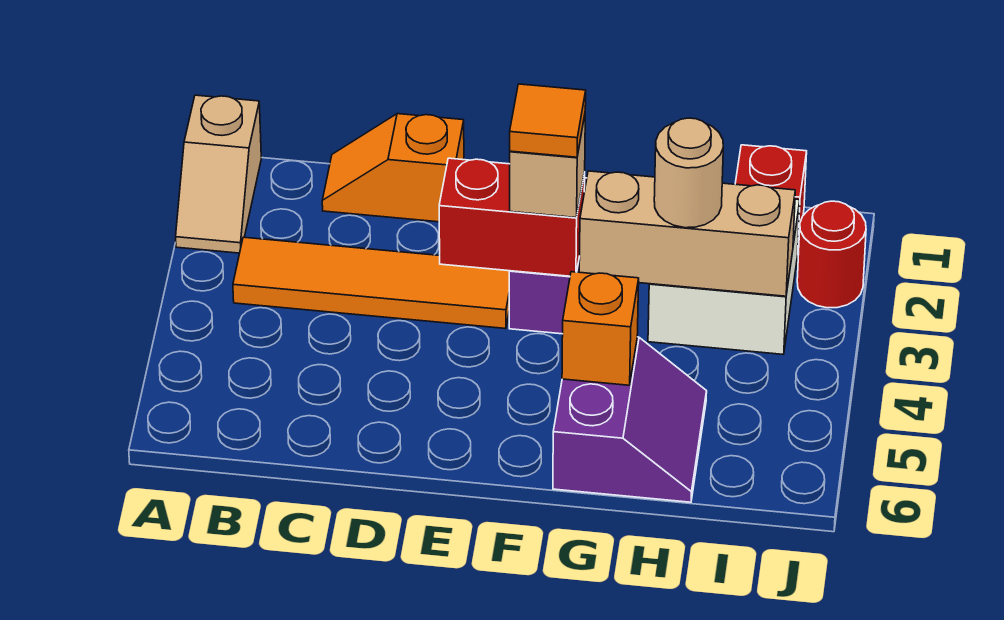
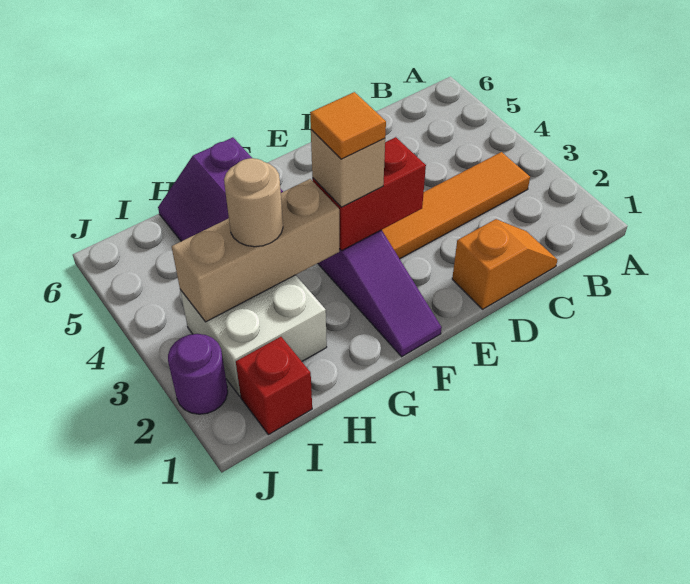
tan slope A1:A2 level 1 top 1 -> none
orange brick G5 level 2 -> none
red round brick J2 level 1 -> purple round brick J2 level 1

